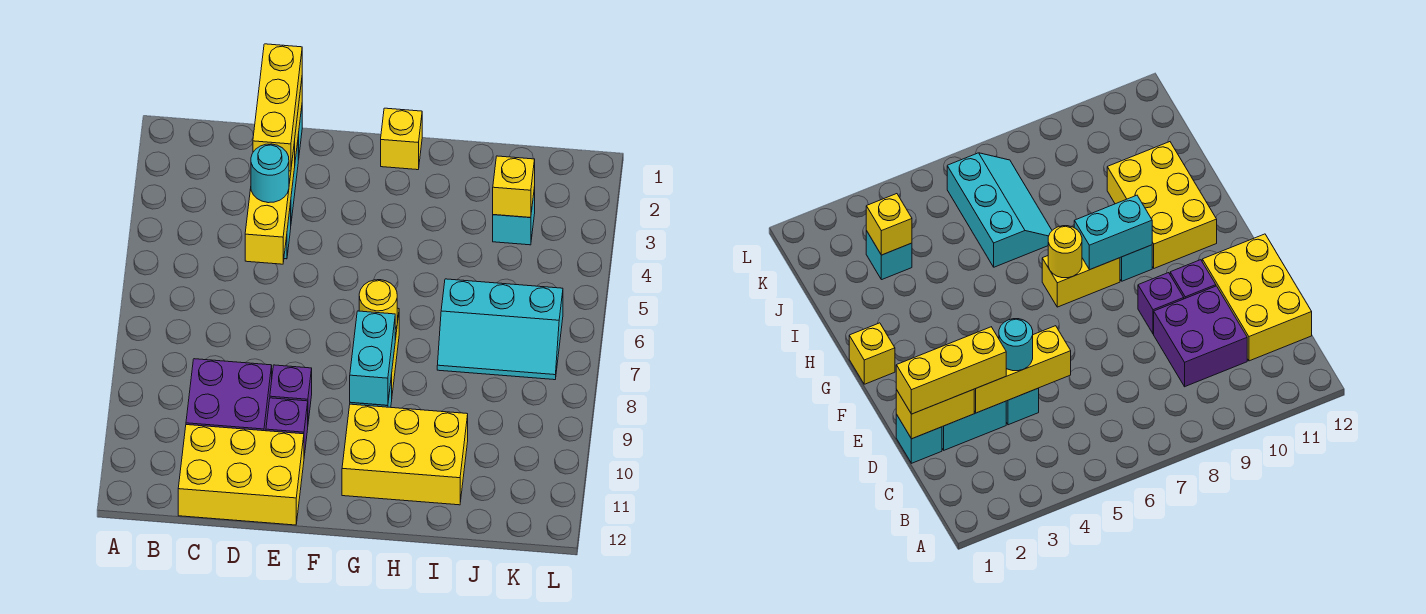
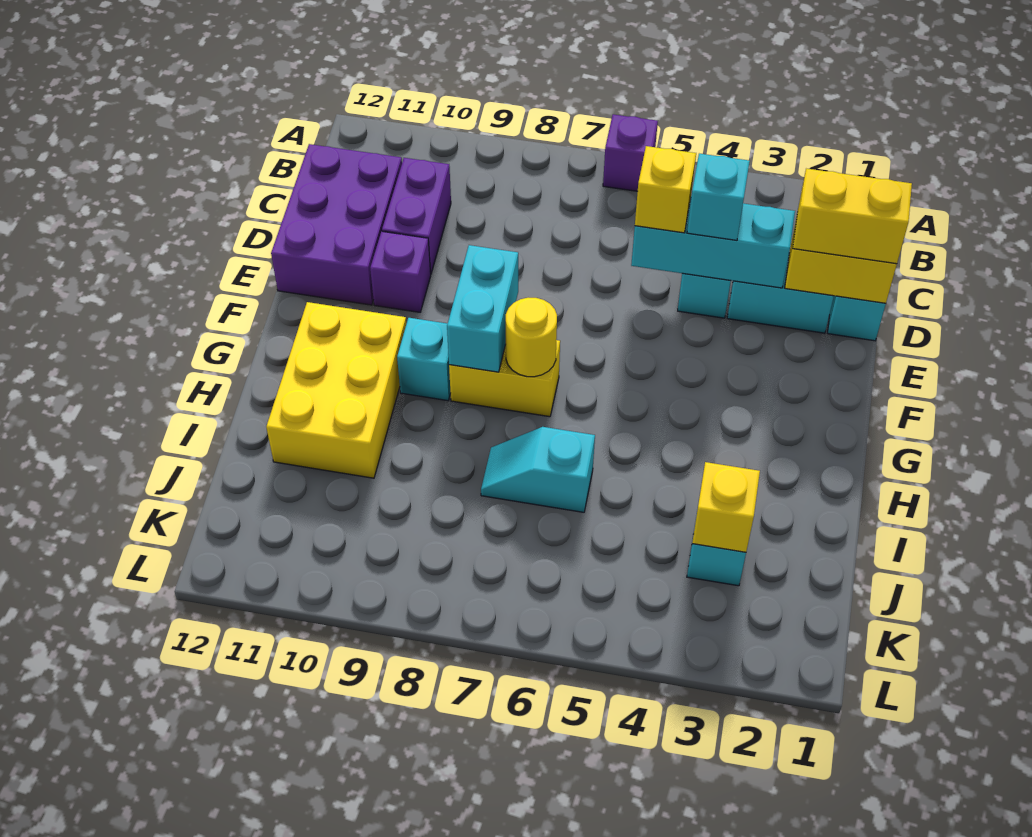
purple brick C9:D10 level 1 -> purple brick C10:D10 level 1
yellow brick C11:E12 level 1 -> purple brick C11:E12 level 1
yellow brick D1:D3 level 3 -> yellow brick D1:D2 level 3
yellow brick D3:D5 level 2 -> cyan brick D3:D5 level 2
cyan round brick D4 level 3 -> cyan brick D4 level 3
purple brick E9 level 1 -> purple brick A6 level 1
yellow brick G1 level 1 -> yellow brick D5 level 3
cyan brick G8:G9 level 2 -> cyan brick F8:G8 level 2
cyan slope I6:K7 level 1 top 6 -> cyan slope I6:I7 level 1 top 6

